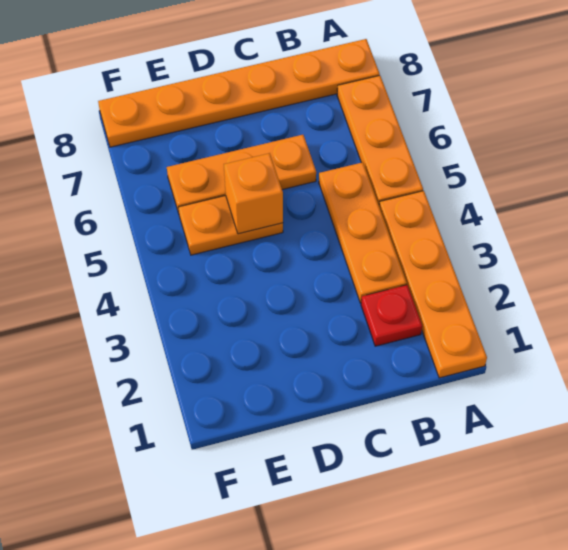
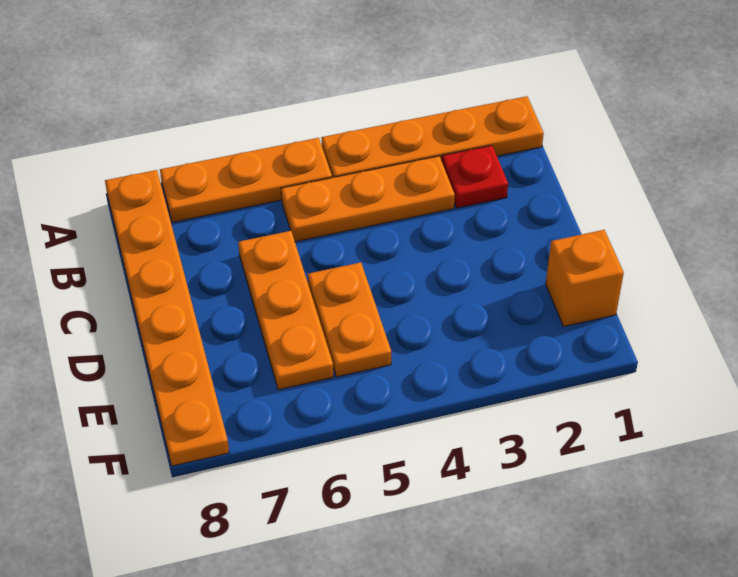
orange brick D5 level 2 -> orange brick E1 level 1

